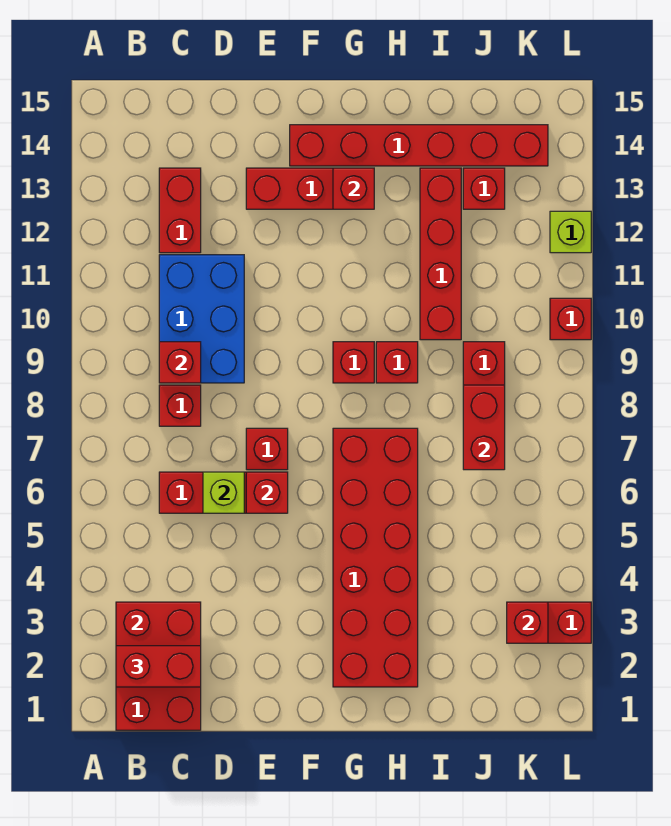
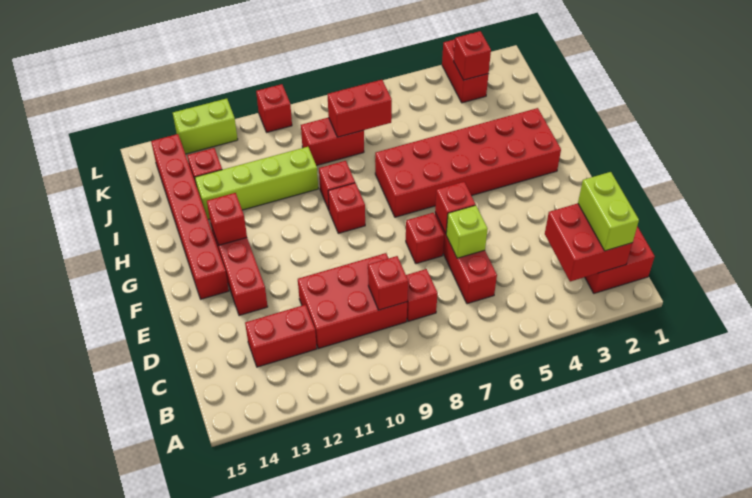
red brick B2:C2 level 3 -> lime brick B2:C2 level 3
blue brick C9:D11 level 1 -> red brick C9:D11 level 1
red brick I10:I13 level 1 -> lime brick I10:I13 level 1
lime brick L12 level 1 -> lime brick L12:L13 level 1

